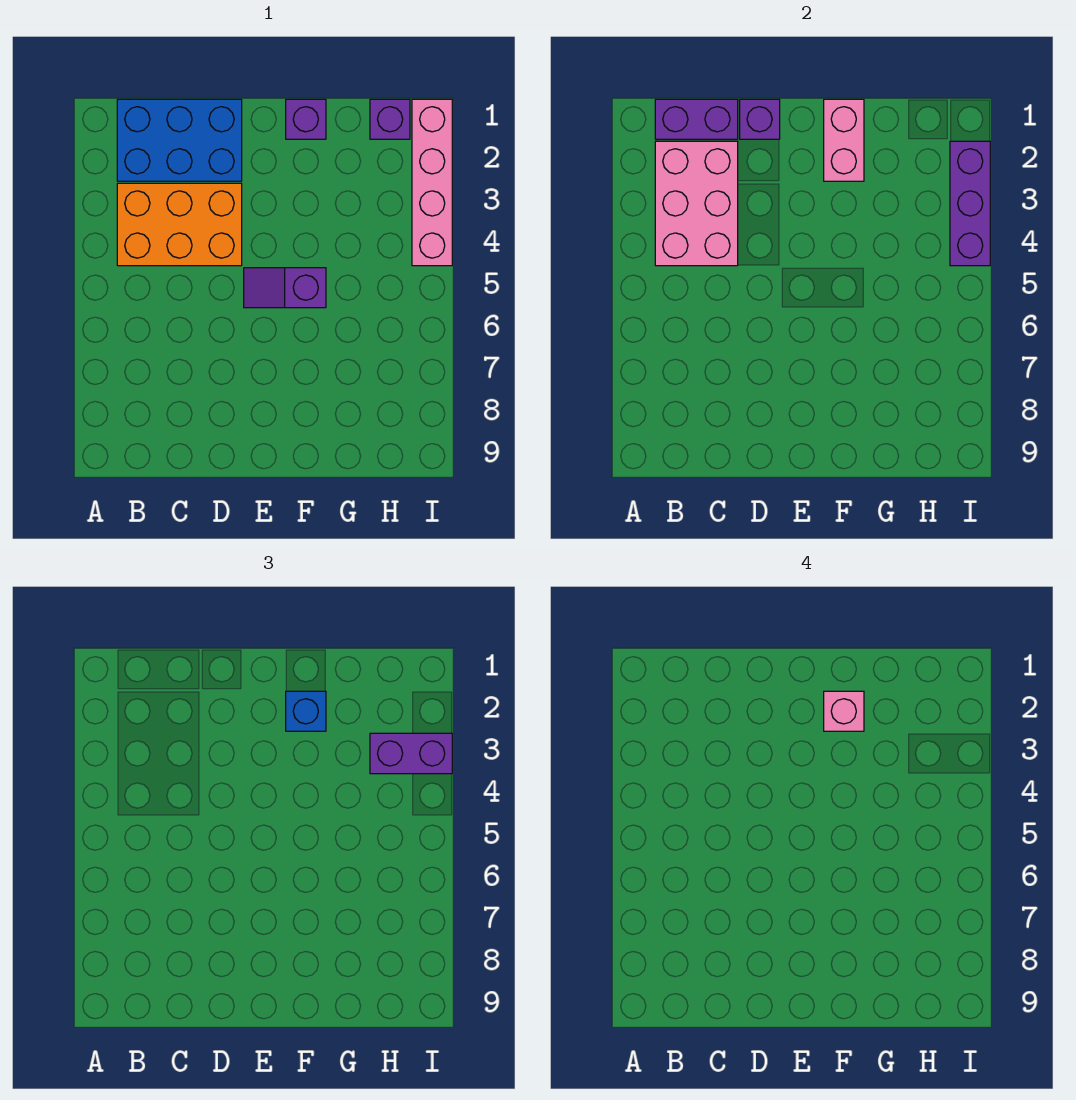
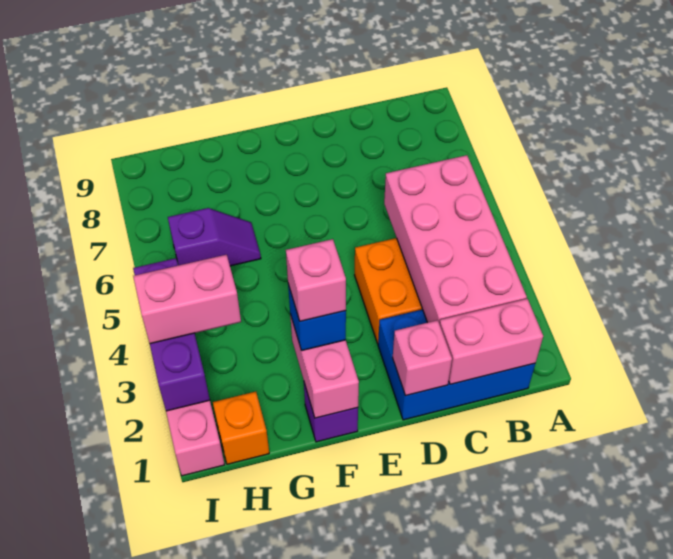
purple brick B1:C1 level 2 -> pink brick B1:C1 level 2
pink brick B2:C4 level 2 -> pink brick B2:C5 level 2
purple brick D1 level 2 -> pink brick D1 level 2
purple slope E5:F5 level 1 top F -> purple slope G6:H6 level 1 top H
purple brick H1 level 1 -> orange brick H1 level 1
purple brick H3:I3 level 3 -> pink brick H3:I3 level 3

